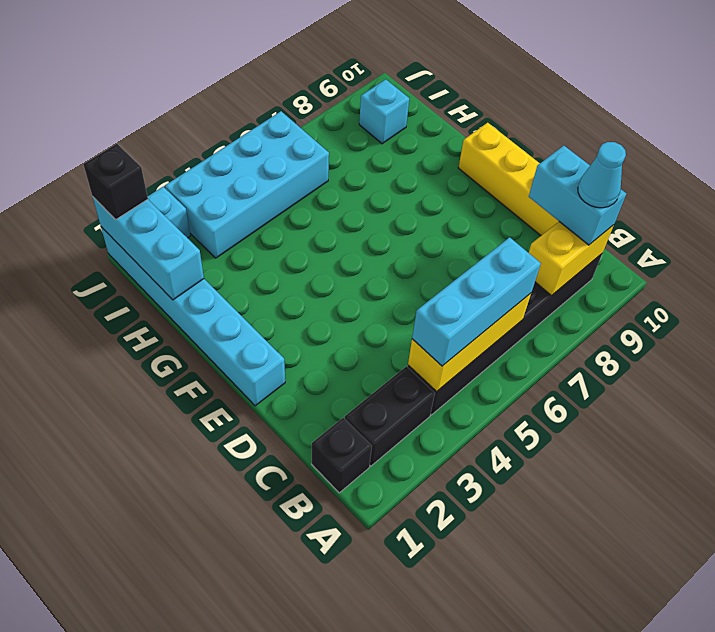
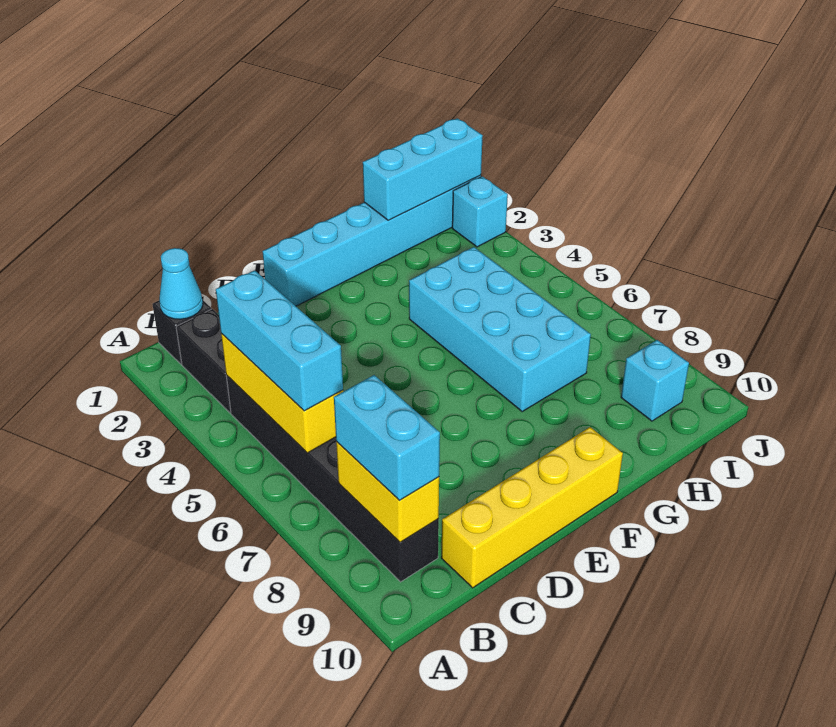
cyan brick B9:C9 level 3 -> cyan brick B8:B9 level 3
cyan cone B9 level 4 -> cyan cone B1 level 2
cyan brick I3:J6 level 1 -> cyan brick G4:H7 level 1
black brick J1 level 3 -> none

